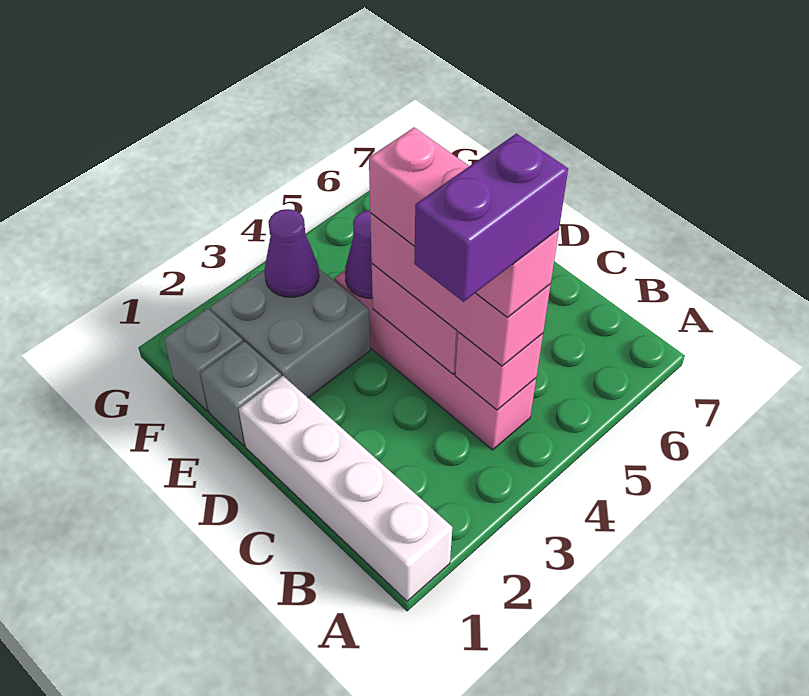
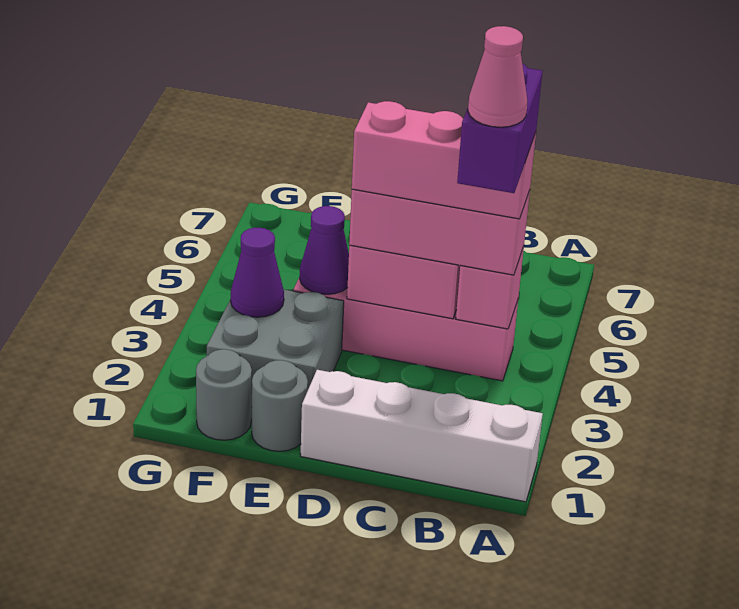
none -> pink cone B3 level 6
grey brick E1 level 1 -> grey round brick E1 level 1
grey brick F1 level 1 -> grey round brick F1 level 1

